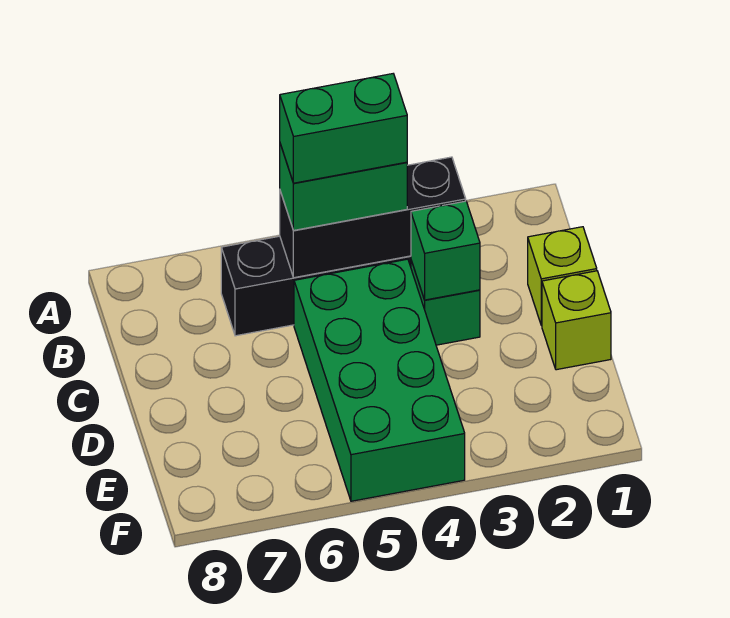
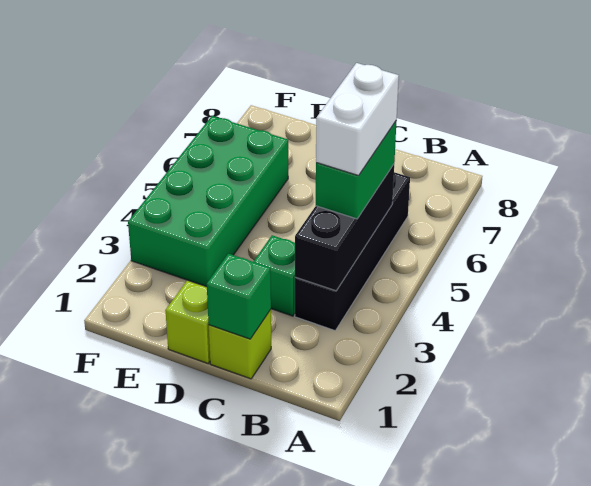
green brick B4:B5 level 4 -> white brick B4:B5 level 4
green brick C3 level 2 -> green brick C1 level 2
green brick C4:F5 level 1 -> green brick E3:F6 level 1

